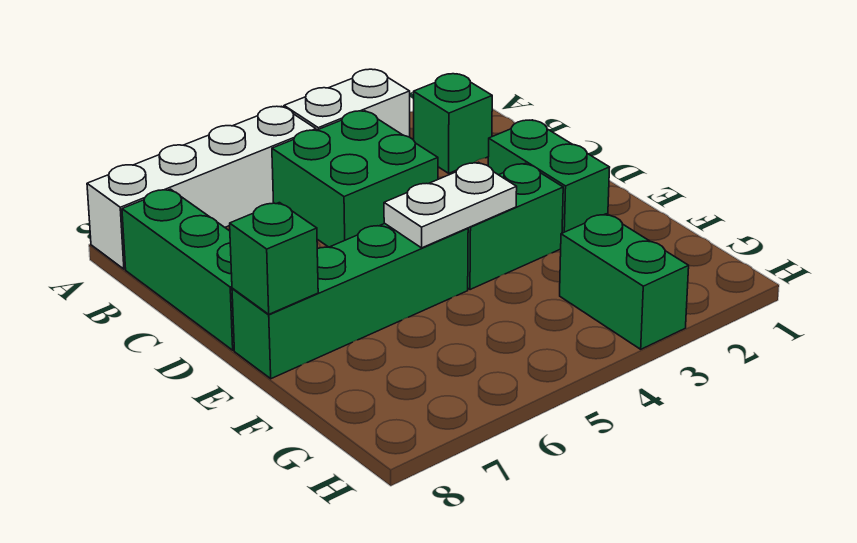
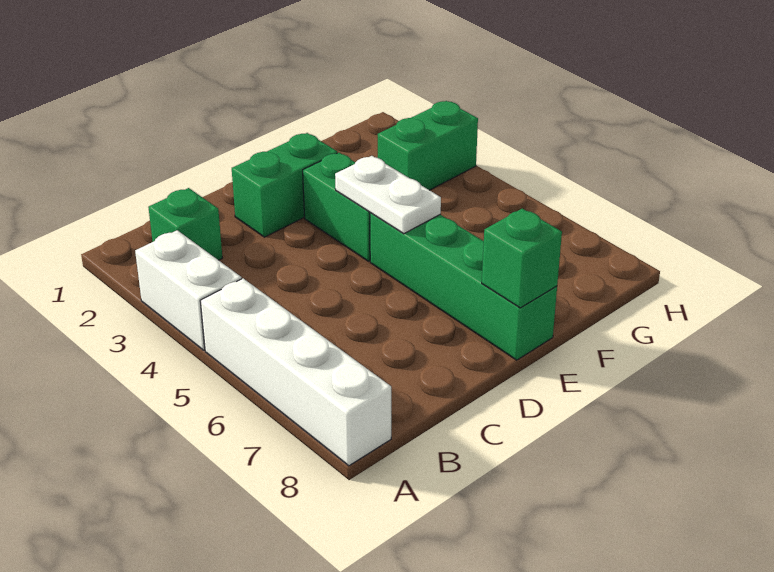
green brick B4:C5 level 1 -> none
green brick B8:D8 level 1 -> none

